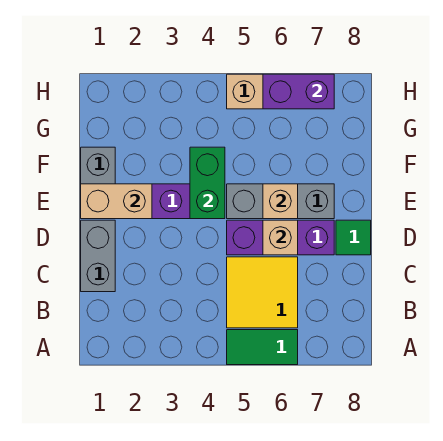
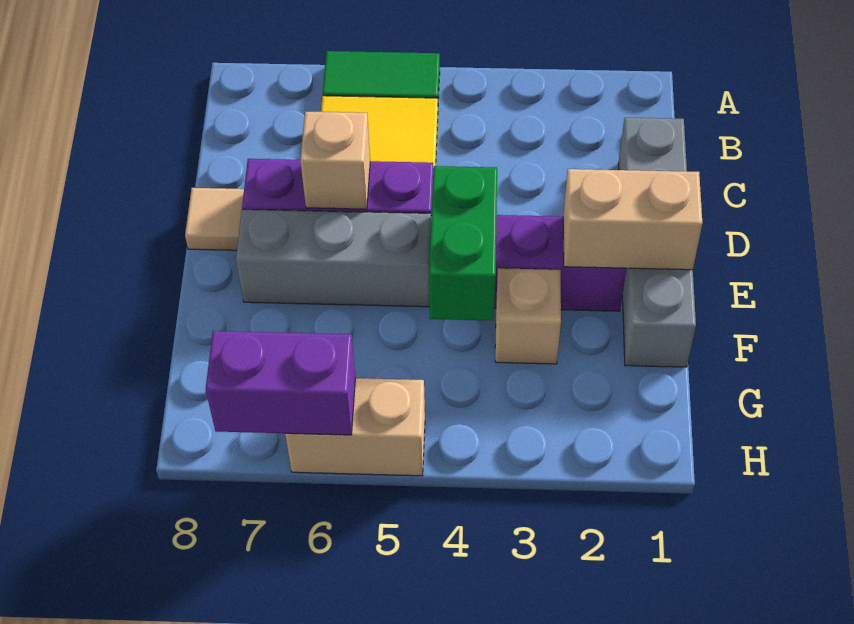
green tile D8 level 1 -> tan tile D8 level 1
tan brick E6 level 2 -> tan brick F3 level 1

